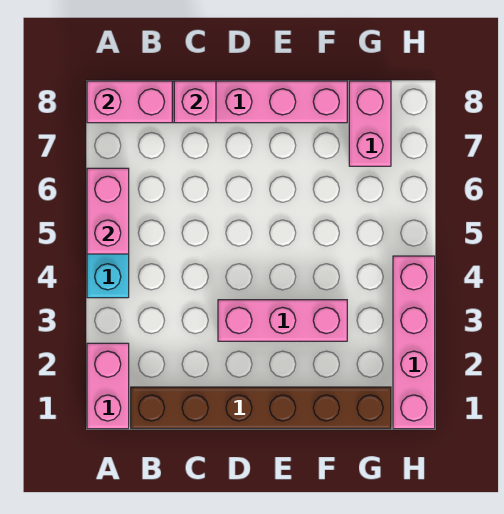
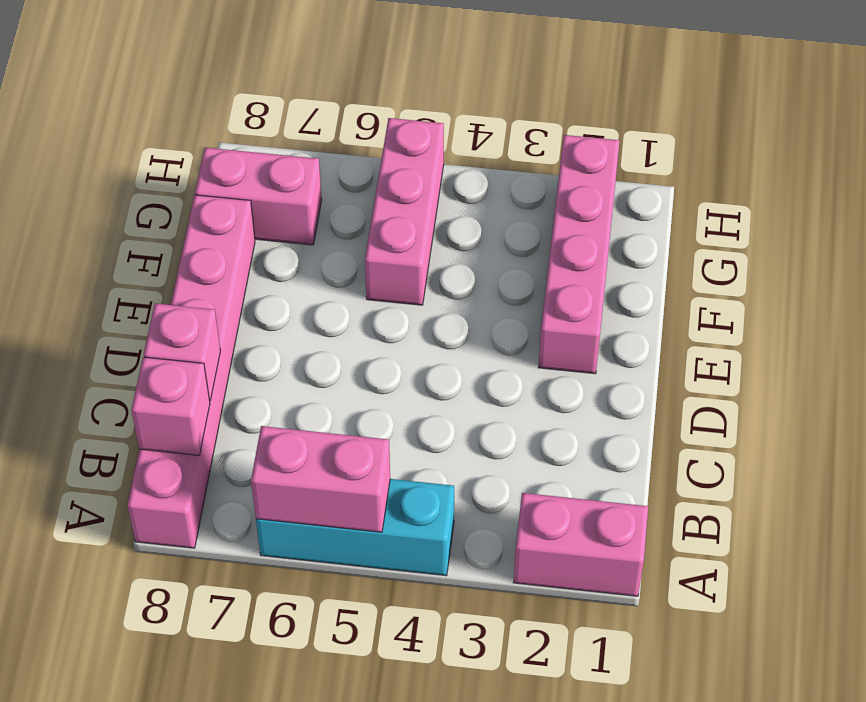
pink brick A8:B8 level 2 -> pink brick B8 level 2
brown brick B1:G1 level 1 -> none
pink brick D3:F3 level 1 -> pink brick F5:H5 level 1
pink brick H1:H4 level 1 -> pink brick E2:H2 level 1

